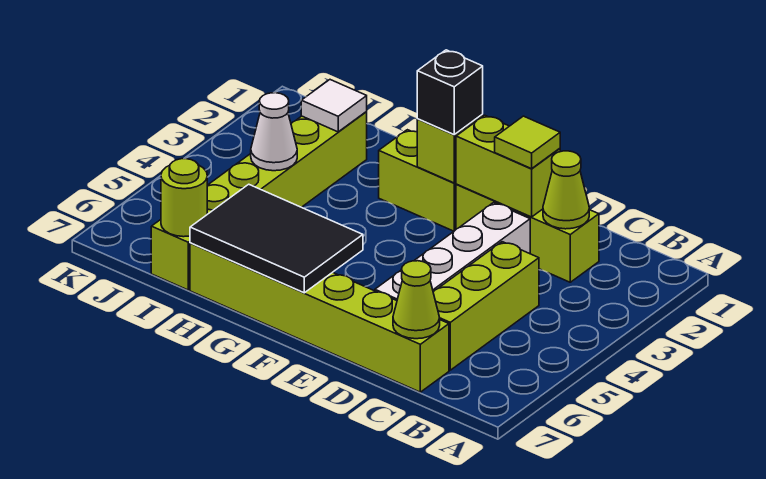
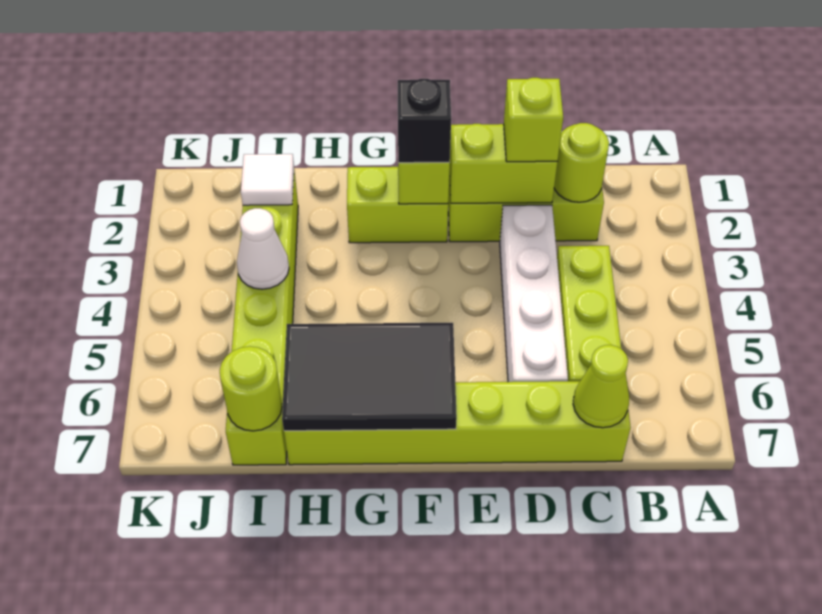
lime cone C2 level 2 -> lime round brick C2 level 2
lime tile D2 level 3 -> lime brick D2 level 3

